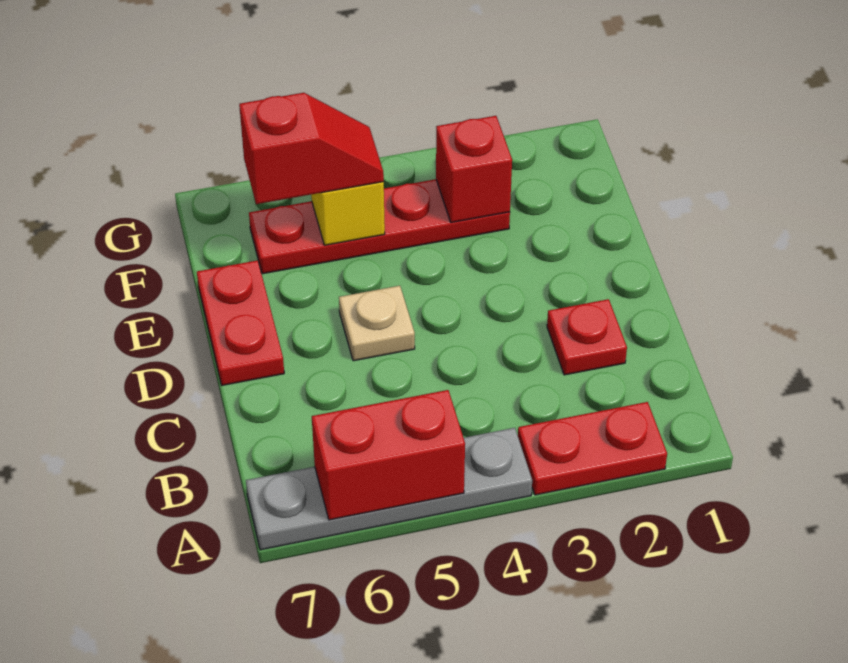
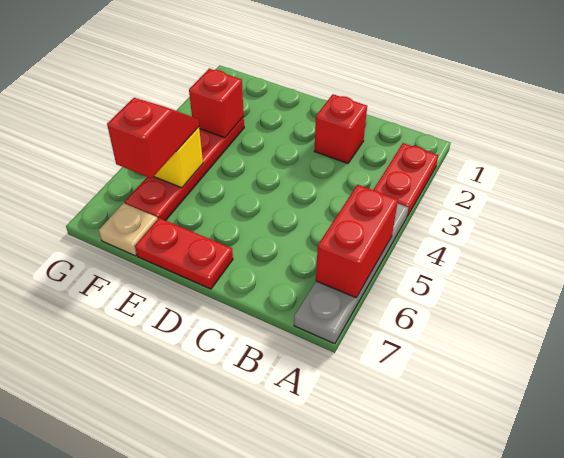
red plate C2 level 1 -> red brick C2 level 1
tan plate D5 level 1 -> tan plate F7 level 1

